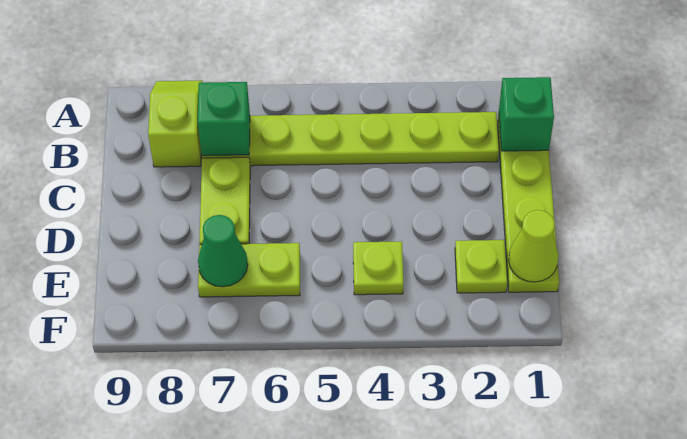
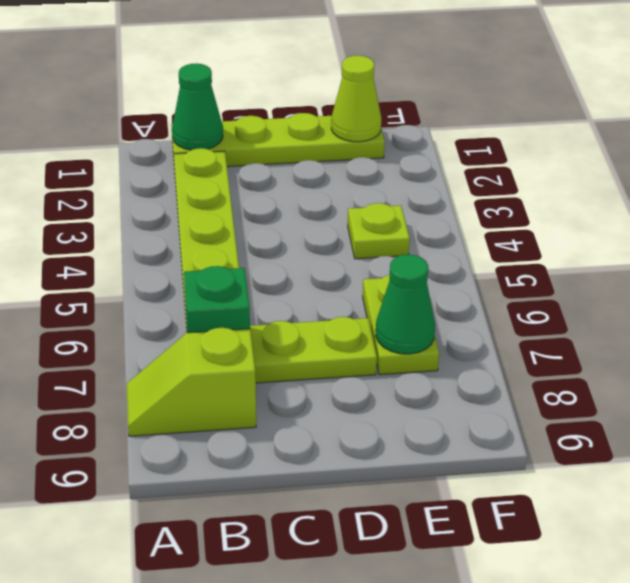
green brick B1 level 2 -> green cone B1 level 2
lime plate E2 level 1 -> none

